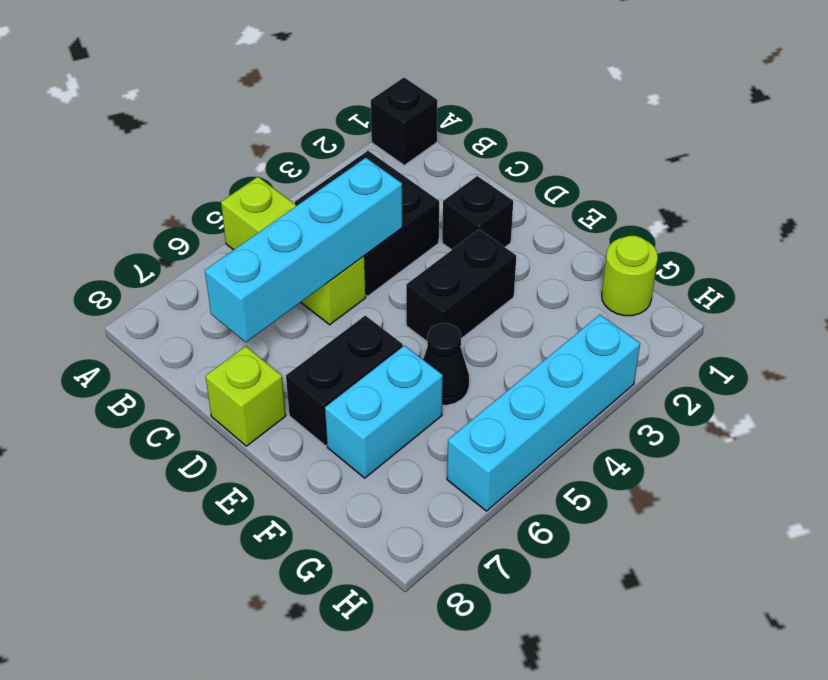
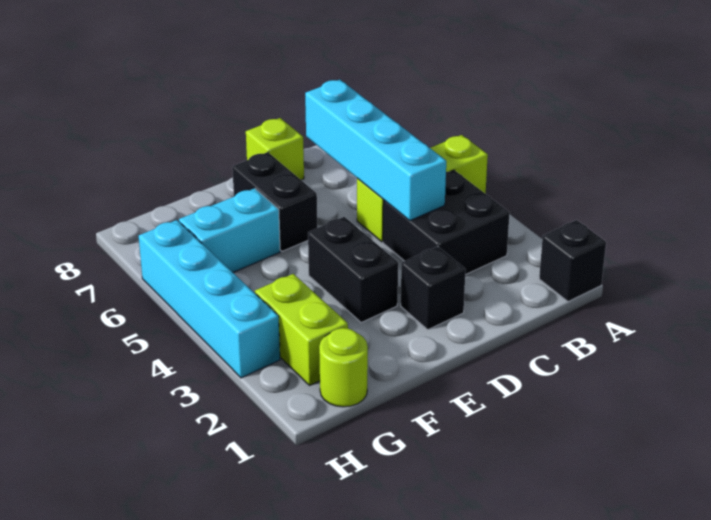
black cone F5 level 1 -> none
cyan brick F6:F7 level 1 -> cyan brick F6:G6 level 1
none -> lime brick G2:G3 level 1

